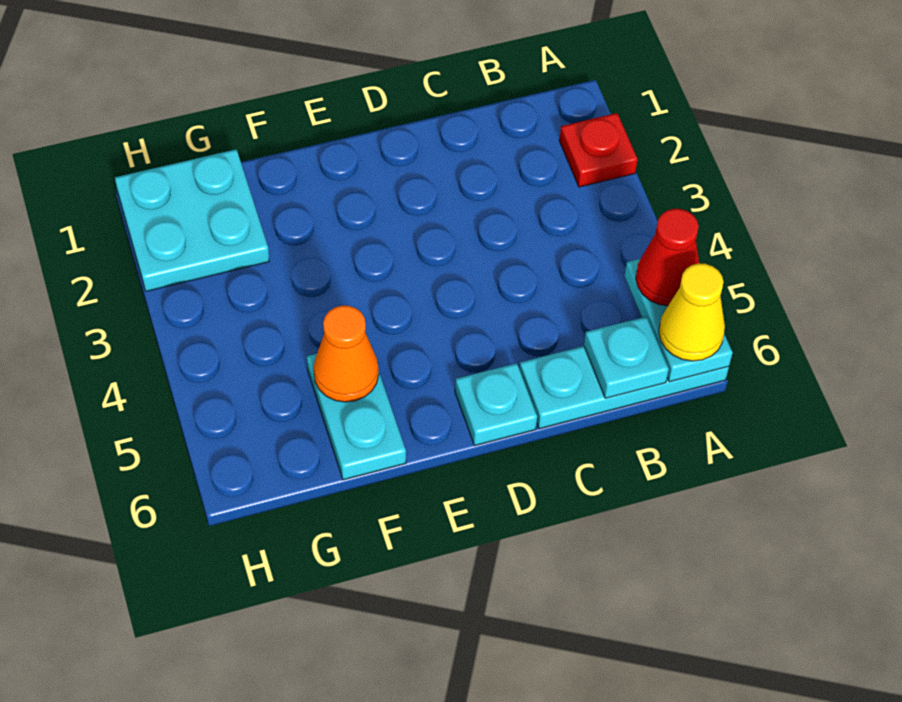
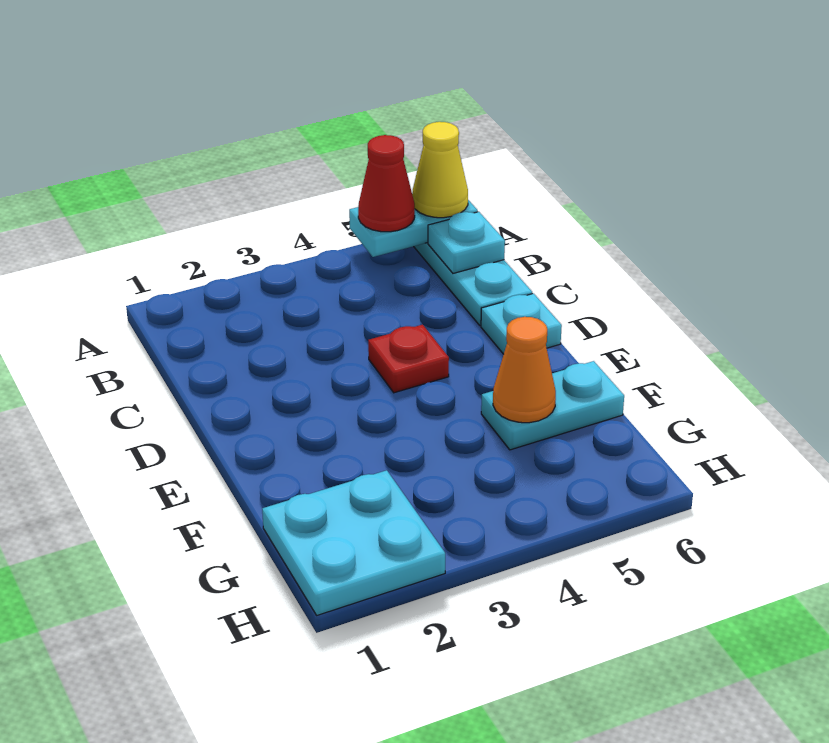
red plate A2 level 1 -> red plate D4 level 1

